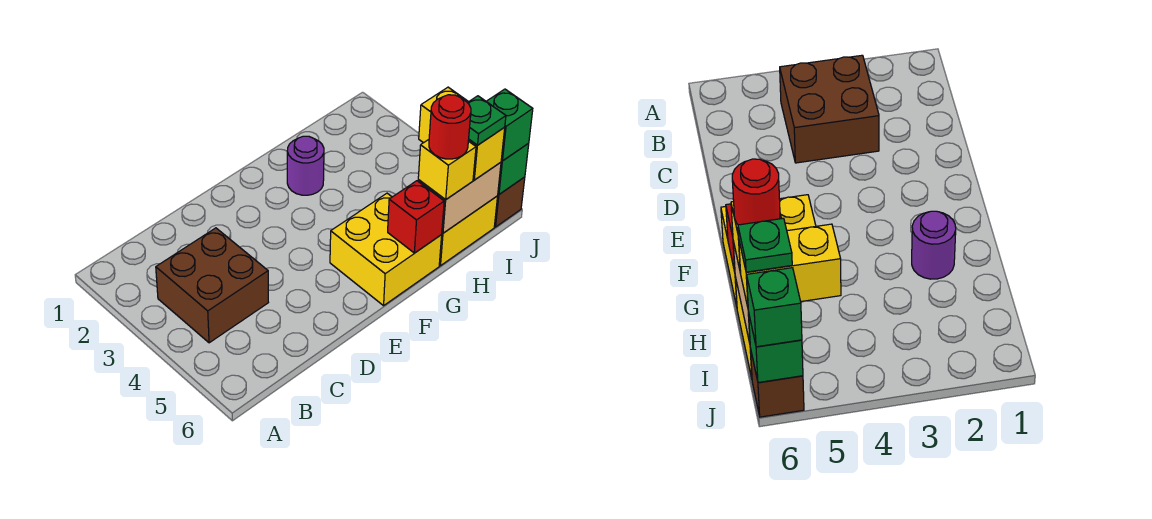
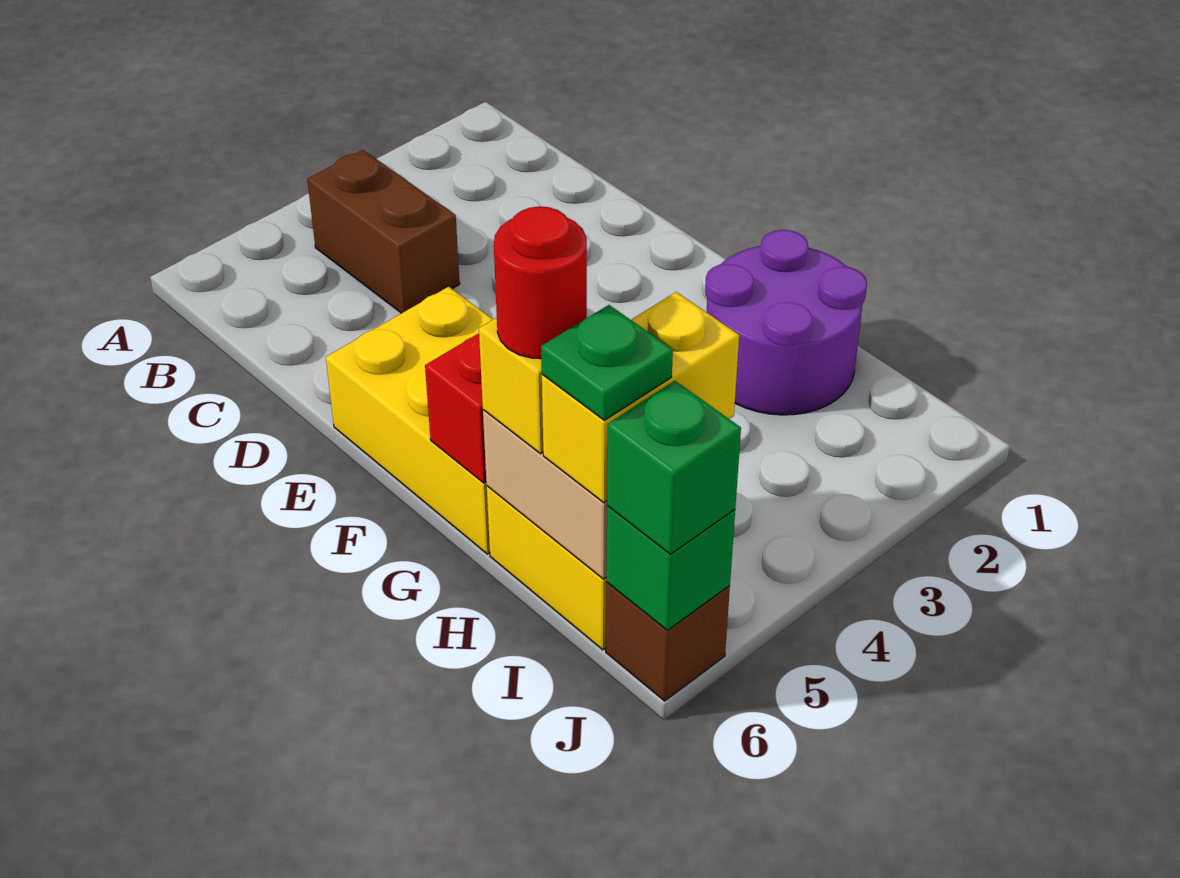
brown brick B3:C4 level 1 -> brown brick B4:C4 level 1
yellow brick F5:G6 level 1 -> yellow brick E5:G6 level 1
purple round brick G2 level 1 -> purple round brick G1:H2 level 1

